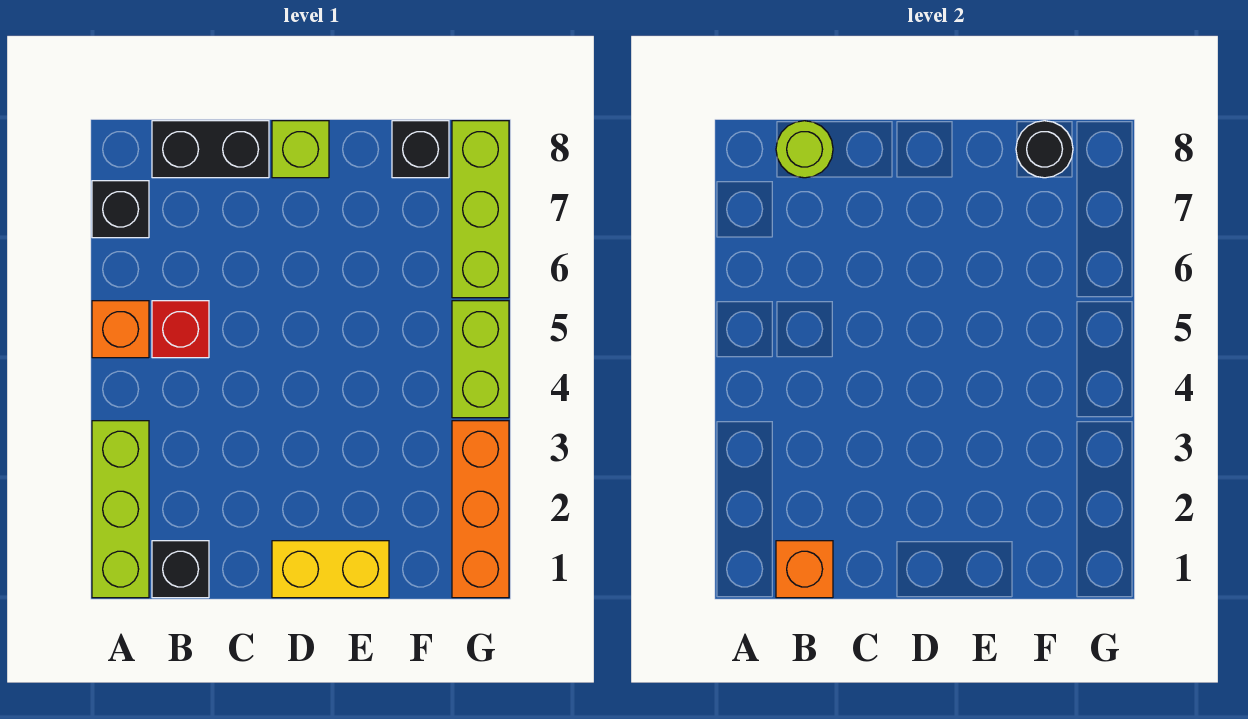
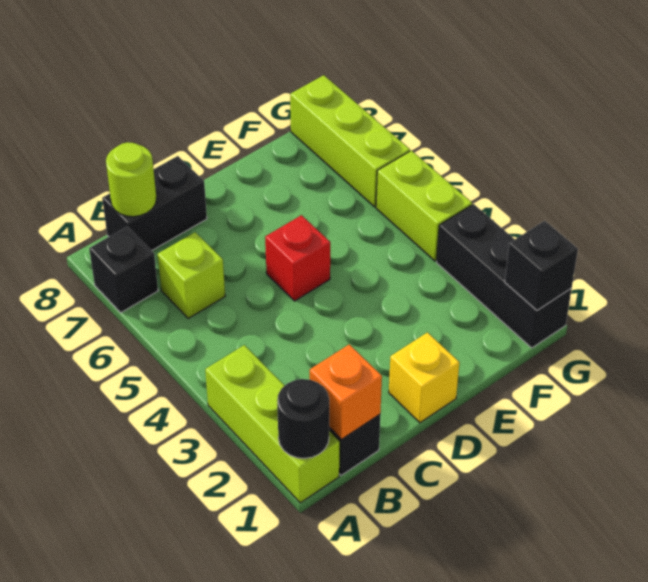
orange brick A5 level 1 -> none
red brick B5 level 1 -> red brick D5 level 1
yellow brick D1:E1 level 1 -> yellow brick D1 level 1
lime brick D8 level 1 -> lime brick B6 level 1
black brick F8 level 1 -> black brick G1 level 2
black round brick F8 level 2 -> black round brick A1 level 2
orange brick G1:G3 level 1 -> black brick G1:G3 level 1

